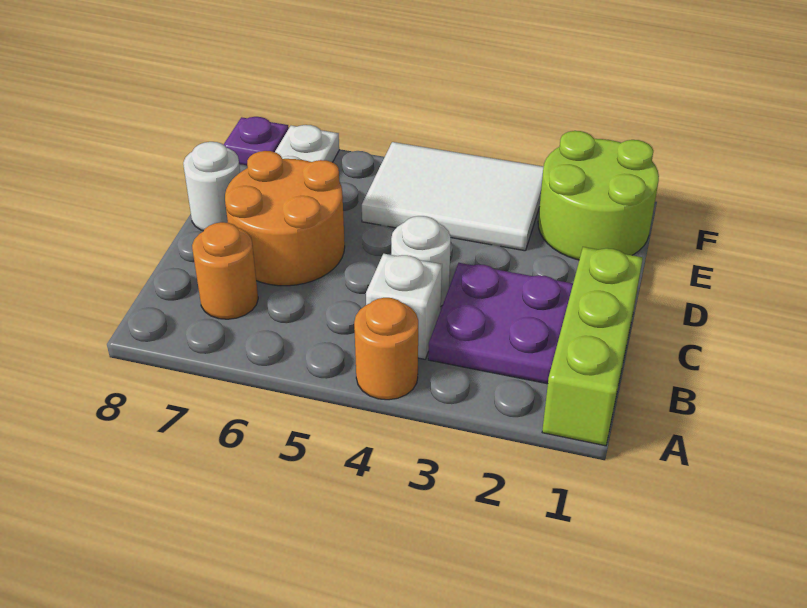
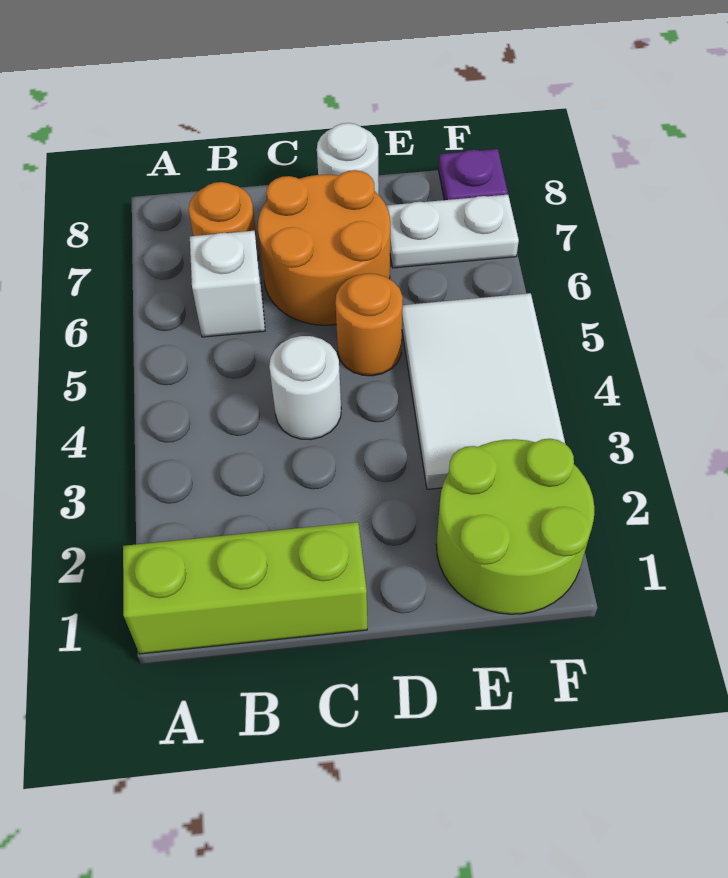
orange round brick A4 level 1 -> orange round brick D5 level 1
purple plate B2:C3 level 1 -> none
white brick B4 level 1 -> white brick B6 level 1

